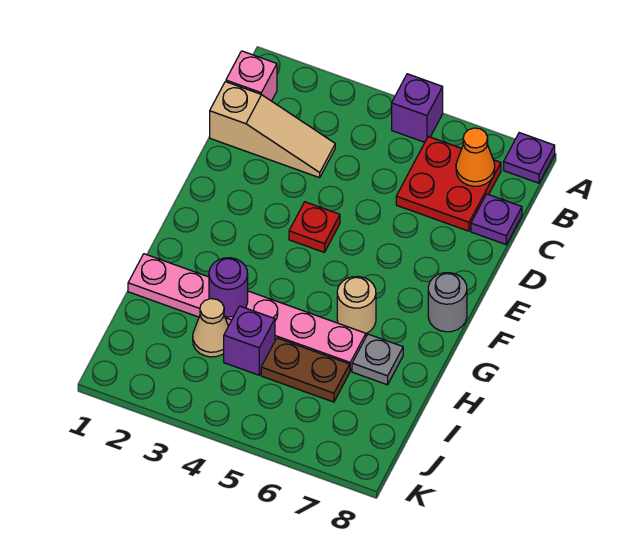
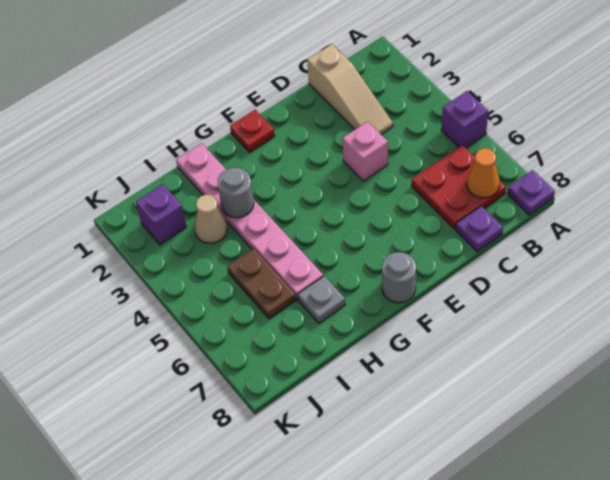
pink brick B1 level 1 -> pink brick D4 level 1
red plate E4 level 1 -> red plate F1 level 1
tan round brick G6 level 1 -> none
purple round brick H3 level 2 -> grey round brick H3 level 2
purple brick I4 level 1 -> purple brick J2 level 1

